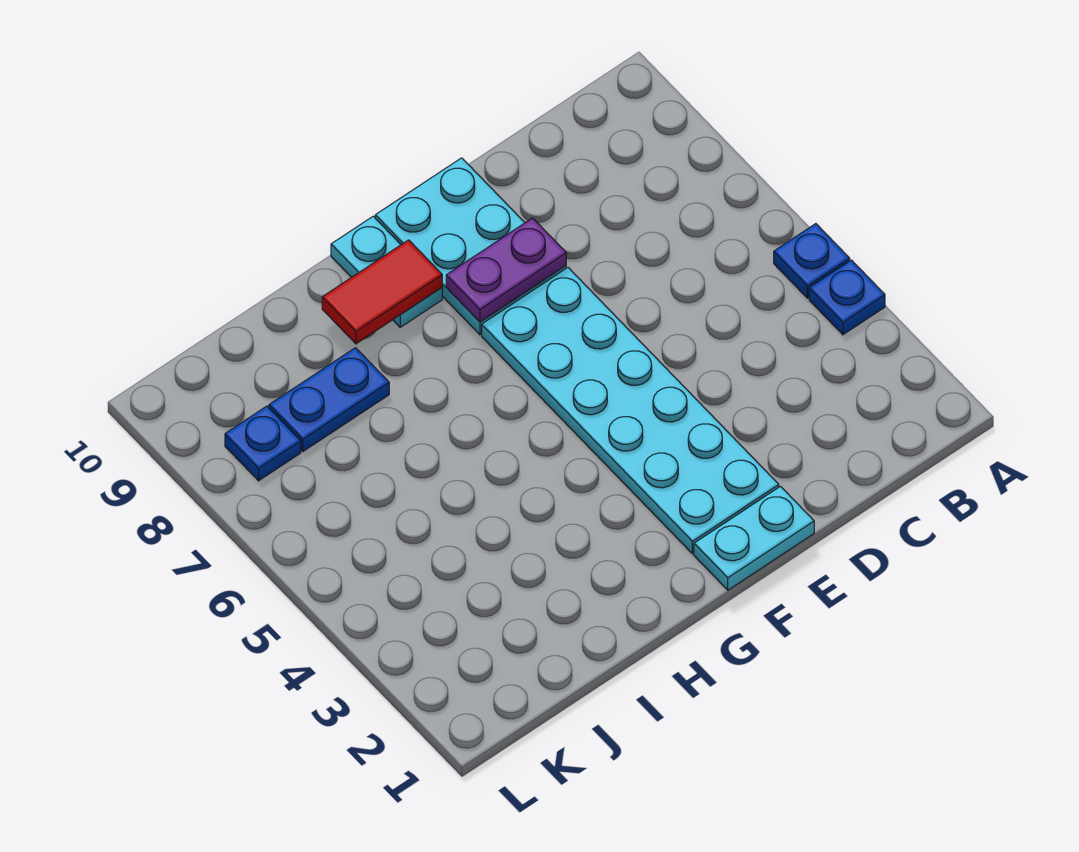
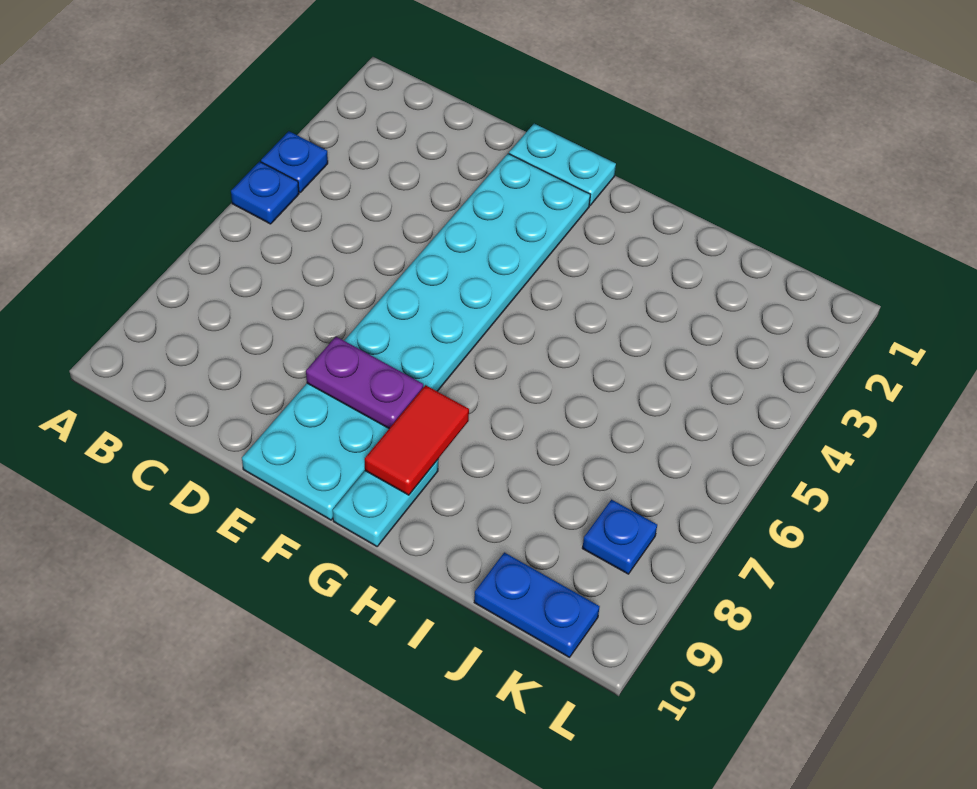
red tile G9:H9 level 2 -> red tile G8:G9 level 2
blue plate I8:J8 level 1 -> blue plate J10:K10 level 1

